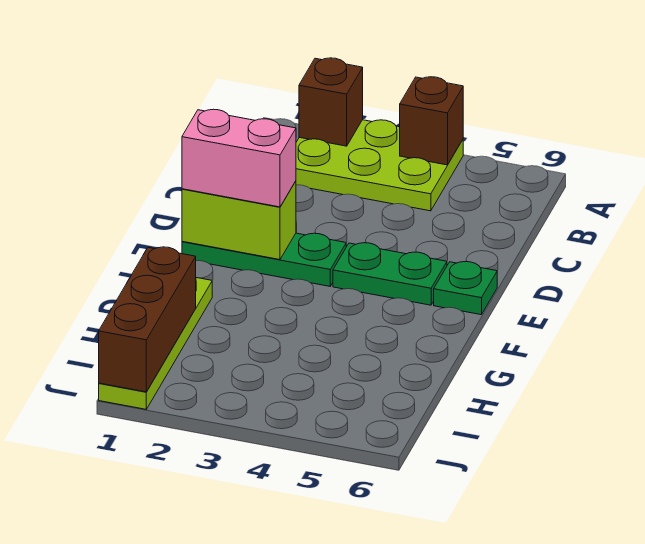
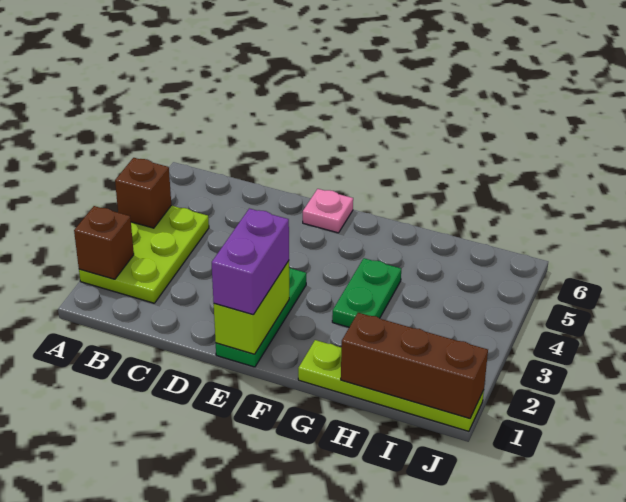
pink brick E1:E2 level 3 -> purple brick E1:E2 level 3
green plate E4:E5 level 1 -> green plate G3:G4 level 1
green plate E6 level 1 -> pink plate E6 level 1

